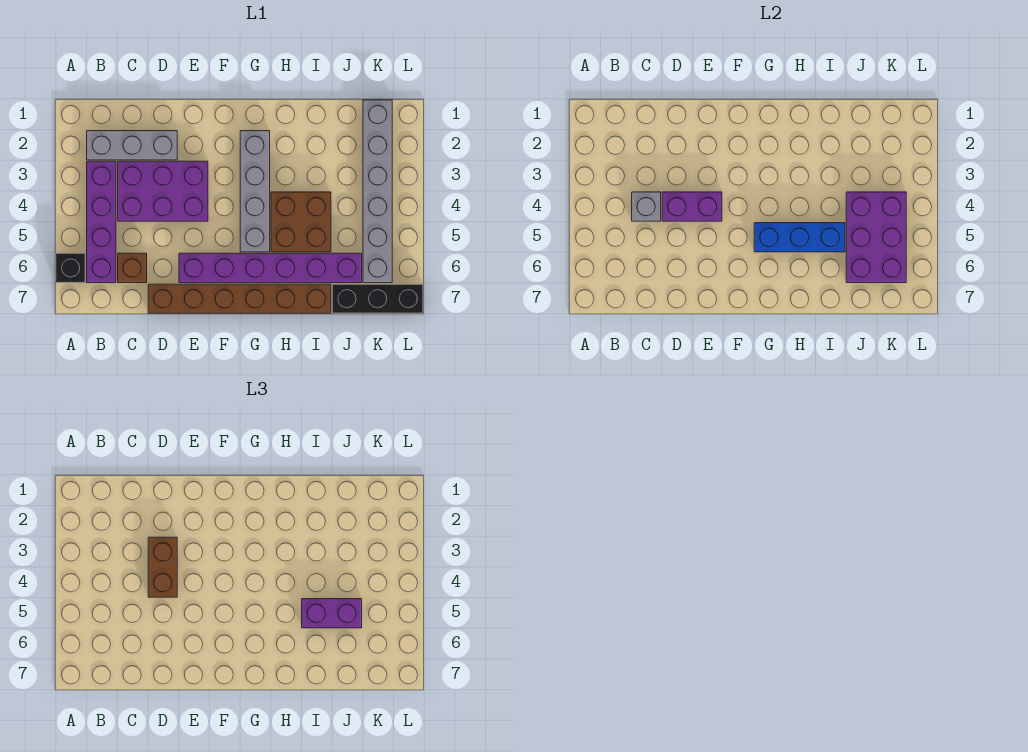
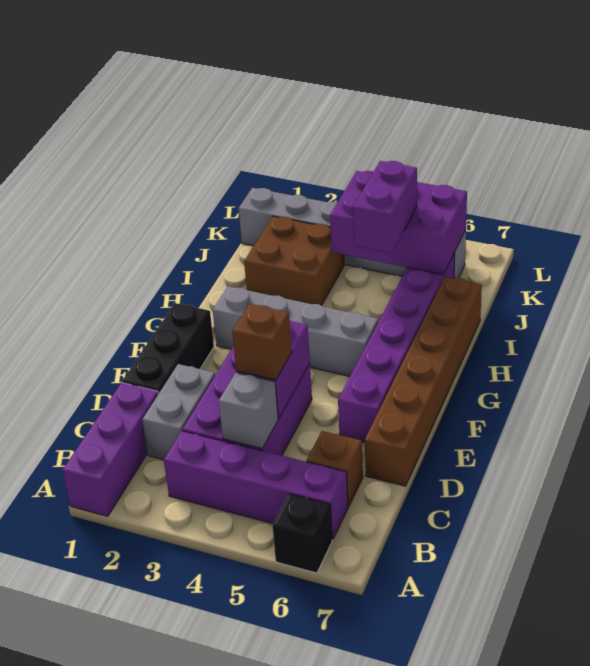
none -> purple brick A1:C1 level 1
grey brick B2:D2 level 1 -> grey brick C2:D2 level 1
brown brick D3:D4 level 3 -> brown brick D4 level 3
blue brick G5:I5 level 2 -> none
brown brick H4:I5 level 1 -> brown brick I2:J3 level 1
black brick J7:L7 level 1 -> black brick D1:F1 level 1

